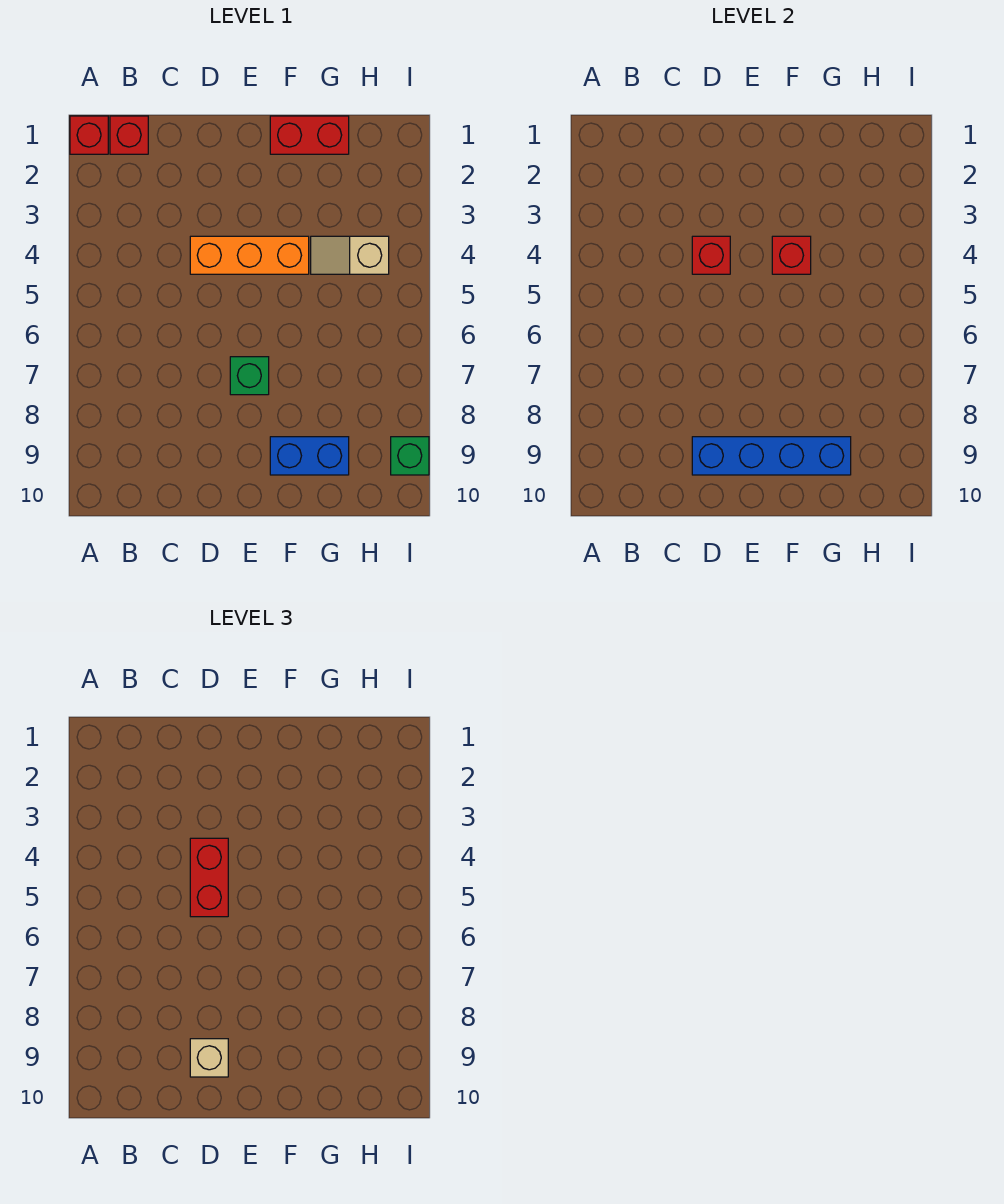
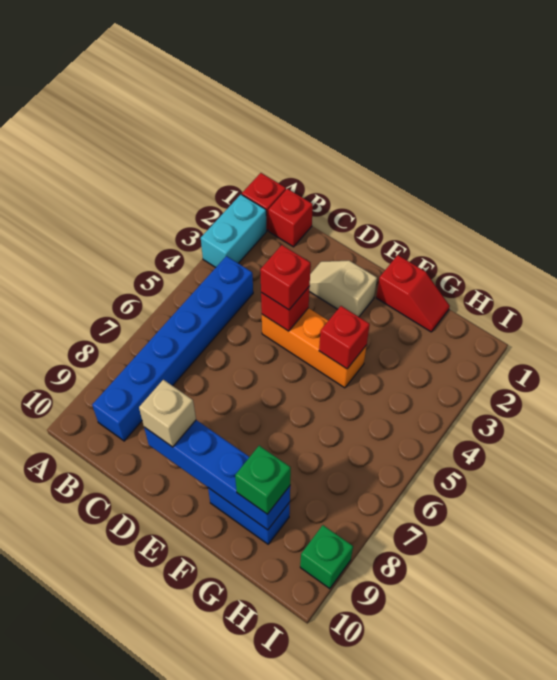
none -> cyan brick A2:A3 level 1
none -> blue brick B4:B9 level 1
red brick D4:D5 level 3 -> red brick D4 level 3
green brick E7 level 1 -> green brick G9 level 3
red brick F1:G1 level 1 -> red slope F1:G1 level 1 top F
tan slope G4:H4 level 1 top H -> tan slope D2:E2 level 1 top E

